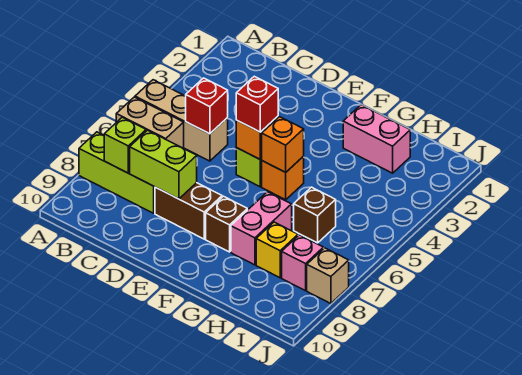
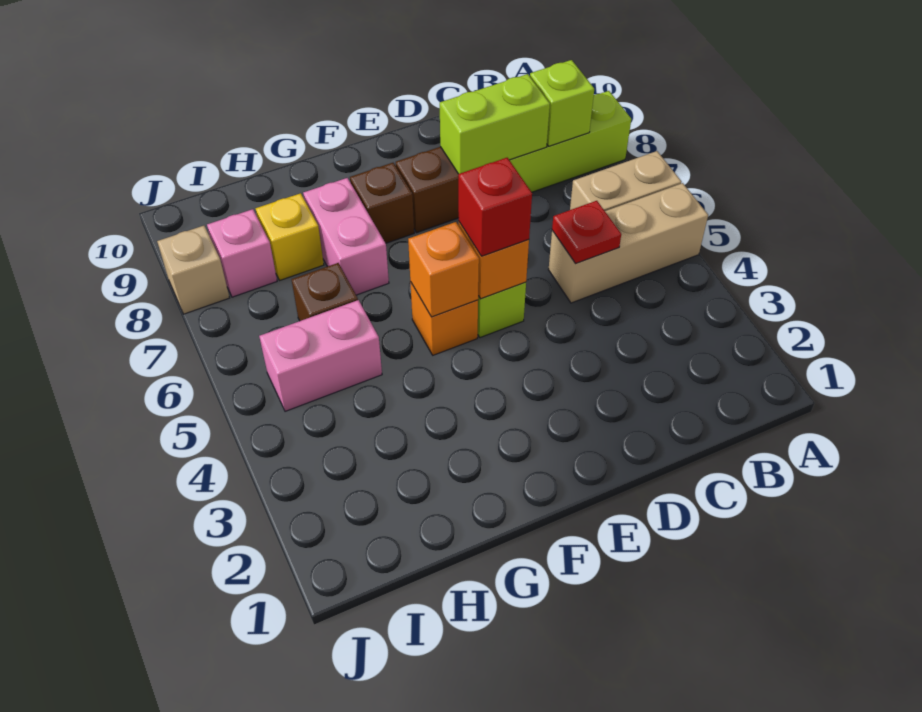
red brick C5 level 2 -> red plate C5 level 2
pink brick G2:H2 level 1 -> pink brick H5:I5 level 1

